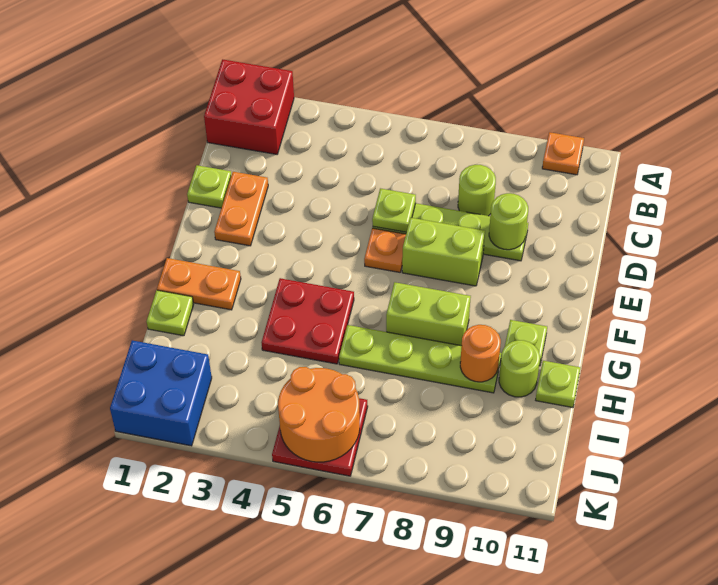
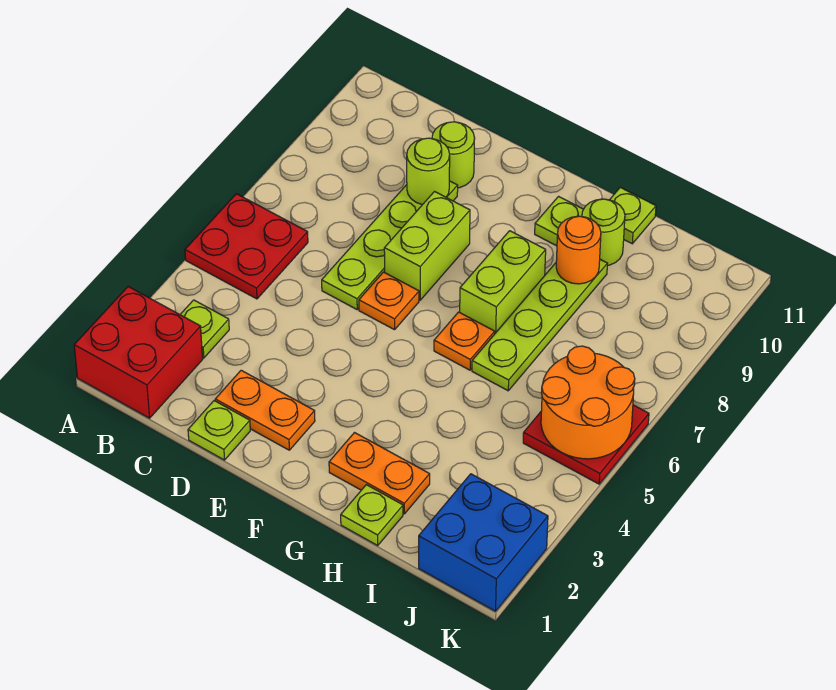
orange plate A10 level 1 -> orange plate G6 level 1
lime round brick C8 level 1 -> lime round brick D10 level 1
lime plate D6 level 2 -> lime plate B3 level 1
orange plate G1:G2 level 1 -> orange plate G2:H2 level 1
red plate G4:H5 level 1 -> red plate A5:B6 level 1

